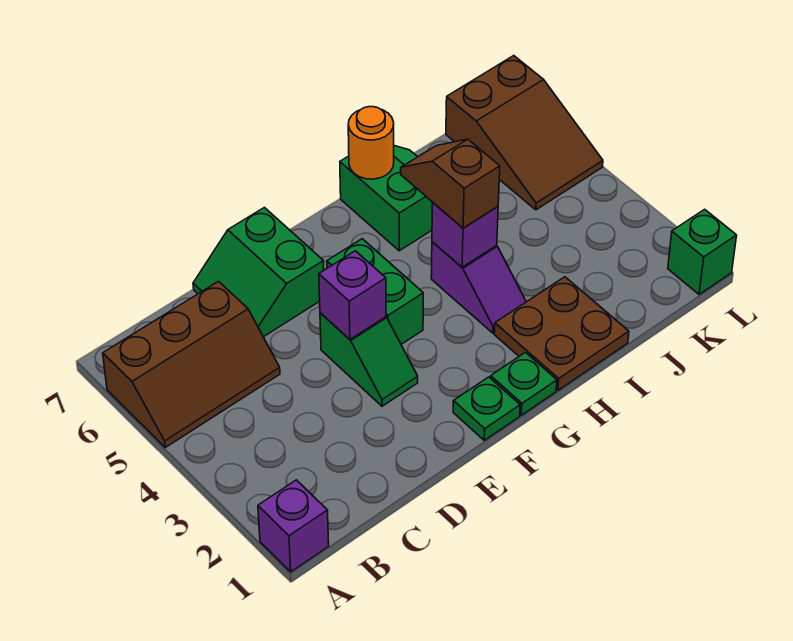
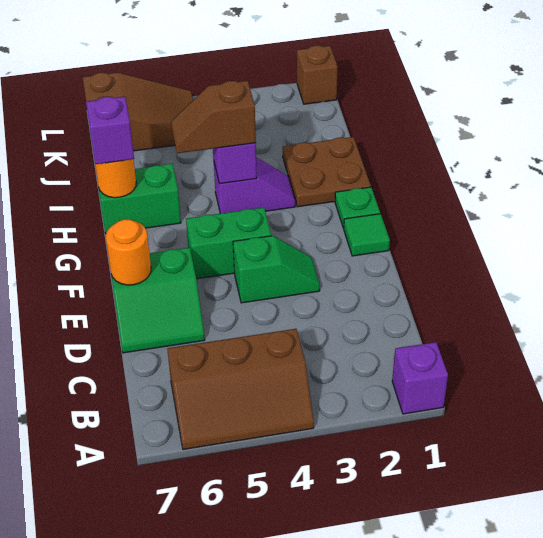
brown slope A5:C6 level 1 top 6 -> brown slope A4:B6 level 1 top B
purple brick E4 level 2 -> purple brick H7 level 3
none -> orange round brick E7 level 2
green plate F1 level 1 -> green tile F1 level 1
green brick L1 level 1 -> brown brick L1 level 1

